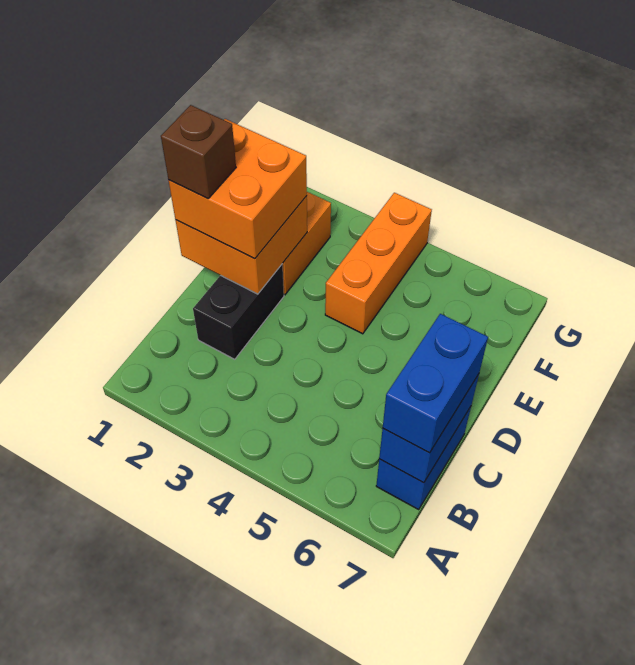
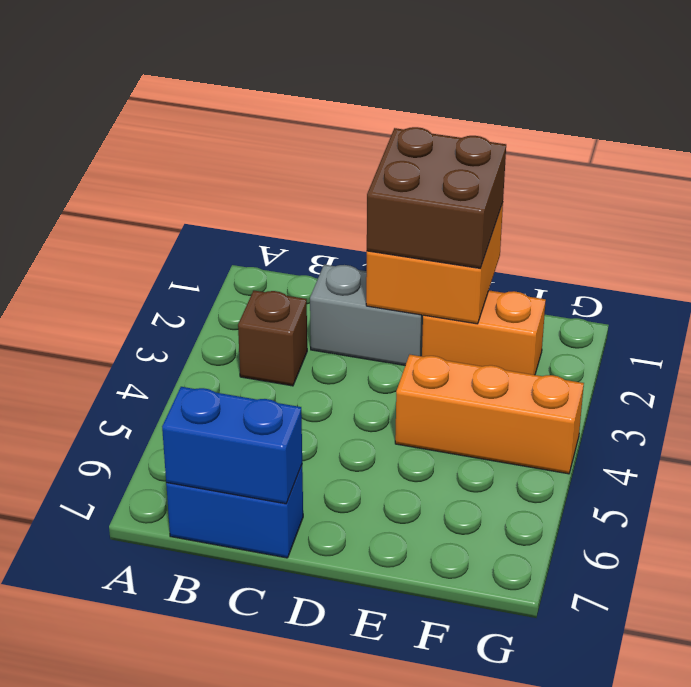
blue brick B7:C7 level 3 -> none
black brick C2:D2 level 1 -> grey brick C2:D2 level 1
orange brick D1:E2 level 3 -> brown brick D1:E2 level 3
brown brick D1 level 4 -> brown brick B3 level 1

